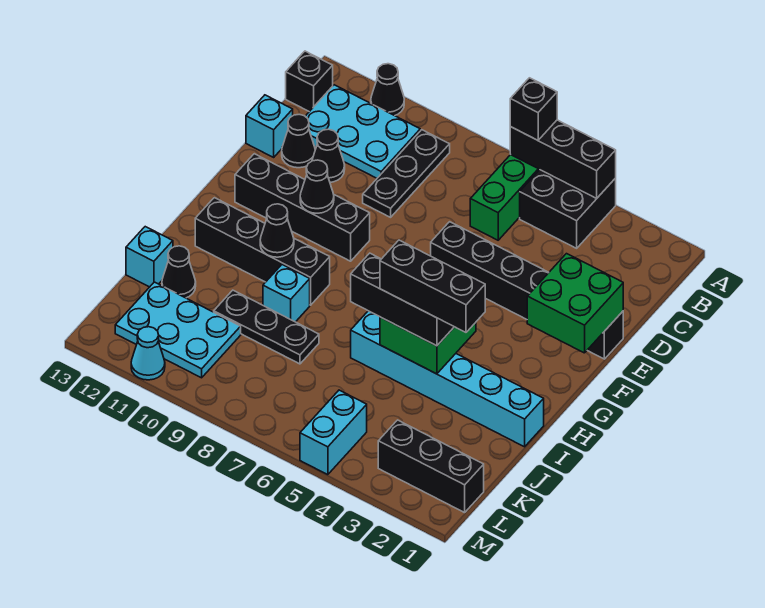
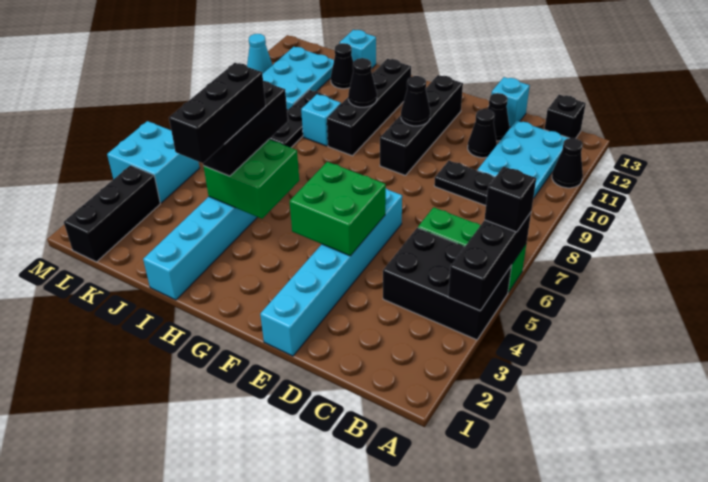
black brick A4:B5 level 1 -> black brick A4:C5 level 1
black brick E1:E6 level 1 -> cyan brick E1:E6 level 1
green brick E1:F2 level 2 -> green brick E4:F5 level 2
cyan brick L5:M5 level 1 -> cyan brick L4:M5 level 1

